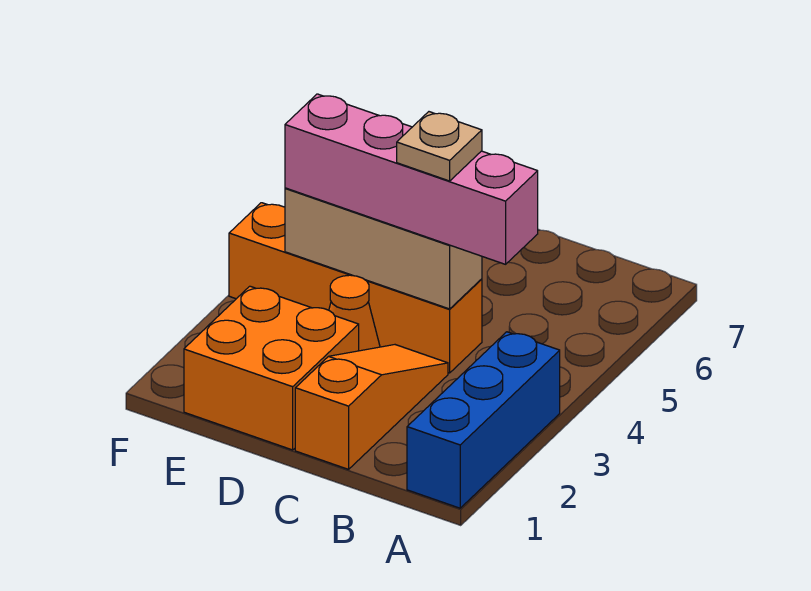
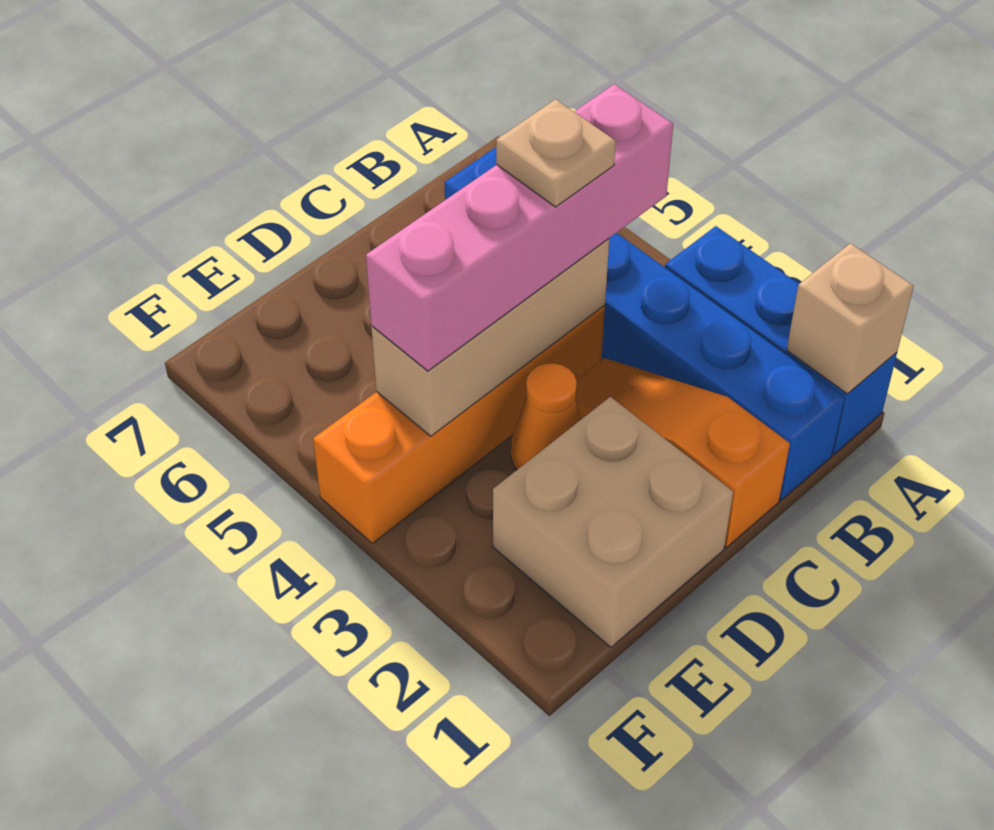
none -> tan brick A1 level 2
none -> blue brick B1:B6 level 1
orange brick D1:E2 level 1 -> tan brick D1:E2 level 1

